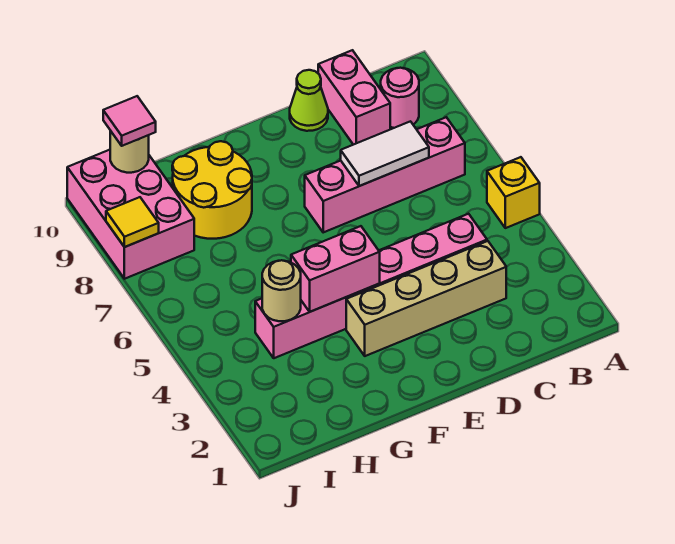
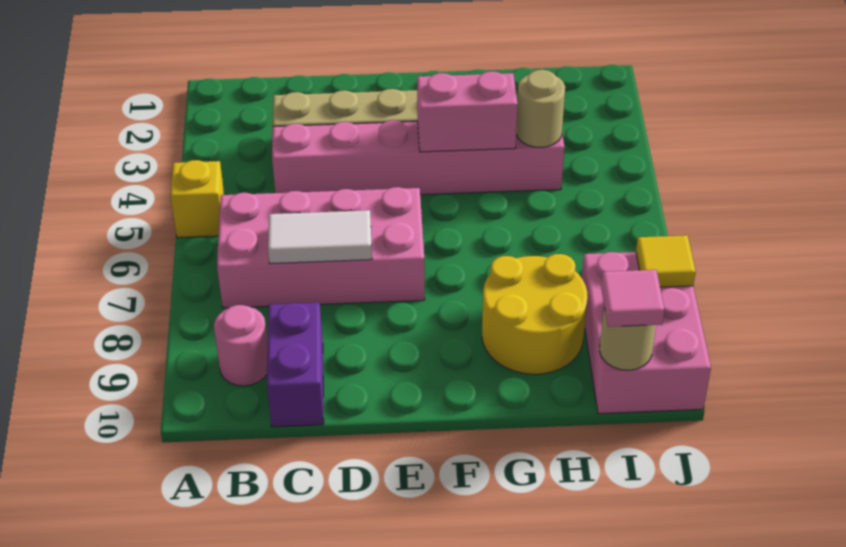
pink brick B7:E7 level 1 -> pink brick B6:E7 level 1
pink brick C9:C10 level 1 -> purple brick C9:C10 level 1
lime cone D10 level 1 -> none

